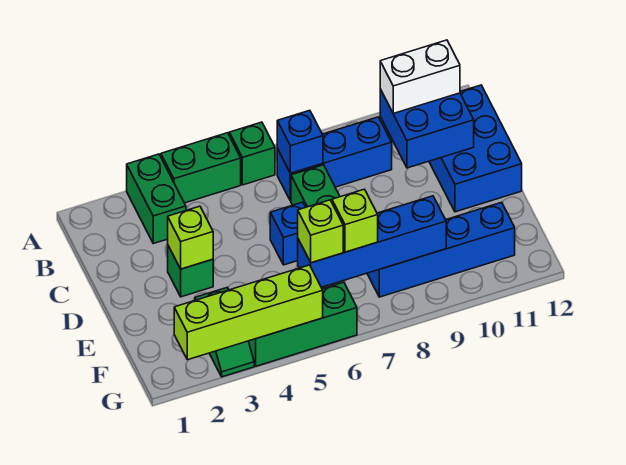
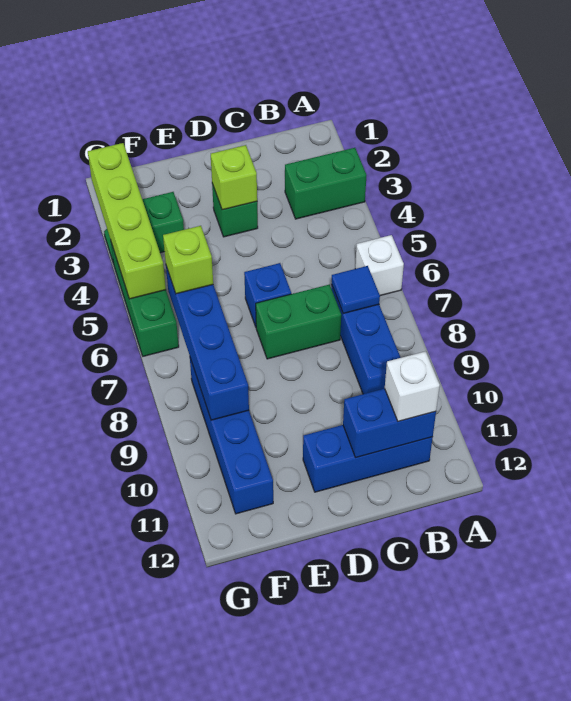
green brick A4:A5 level 1 -> none
green brick A6 level 1 -> white brick A6 level 1
blue brick B7 level 2 -> blue tile B7 level 2
blue brick B10:C11 level 2 -> blue brick B11:C11 level 2
white brick B10:B11 level 3 -> white brick B11 level 3
blue brick B11:D12 level 1 -> blue brick B11:D11 level 1
lime brick F7 level 3 -> none

